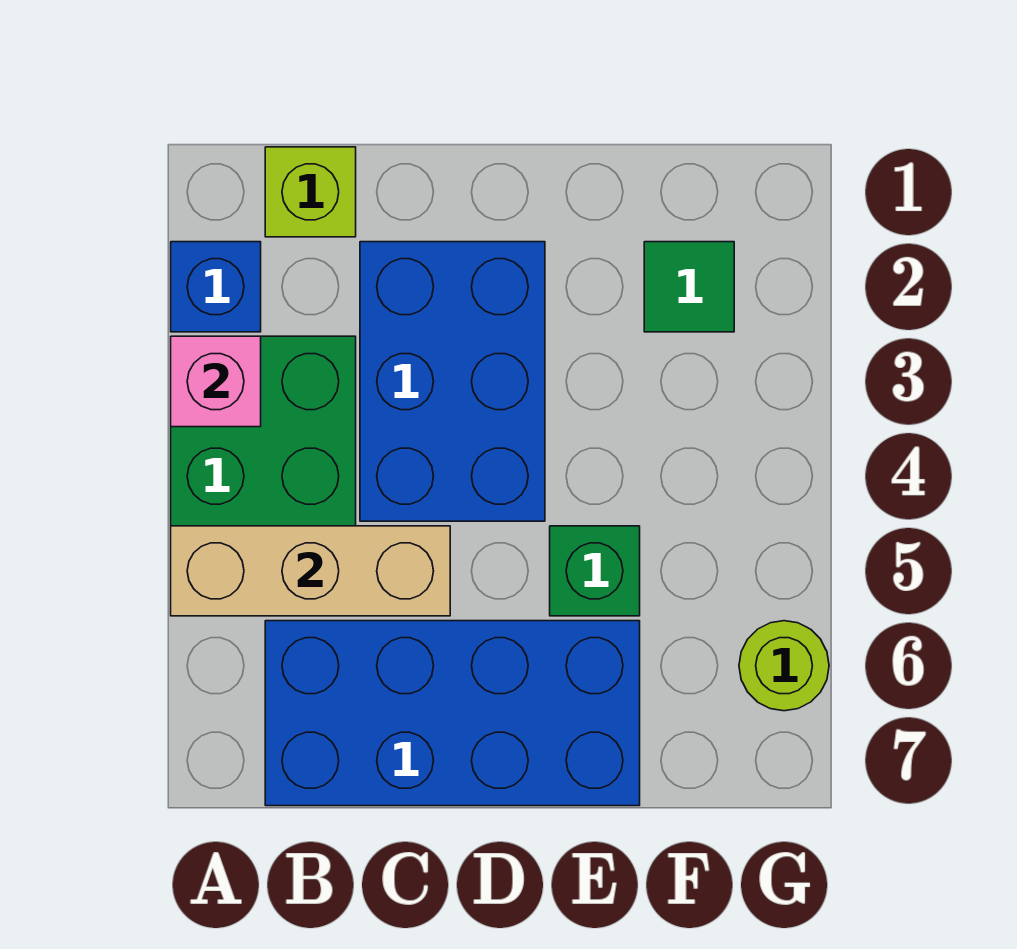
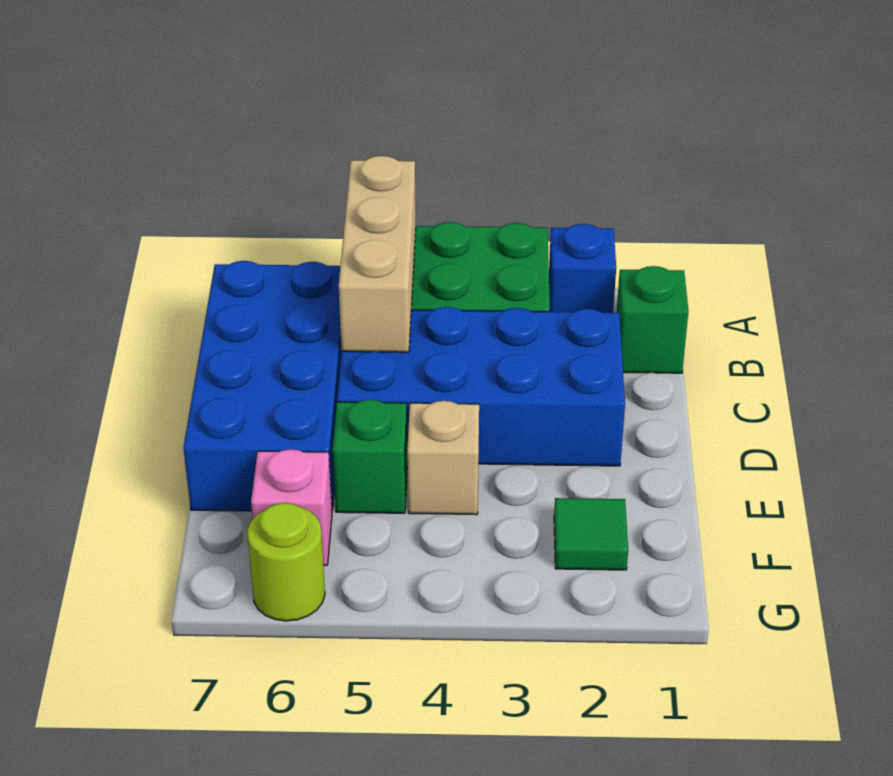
pink brick A3 level 2 -> pink brick F6 level 1
lime brick B1 level 1 -> green brick B1 level 1
blue brick C2:D4 level 1 -> blue brick C2:D5 level 1
none -> tan brick E4 level 1

